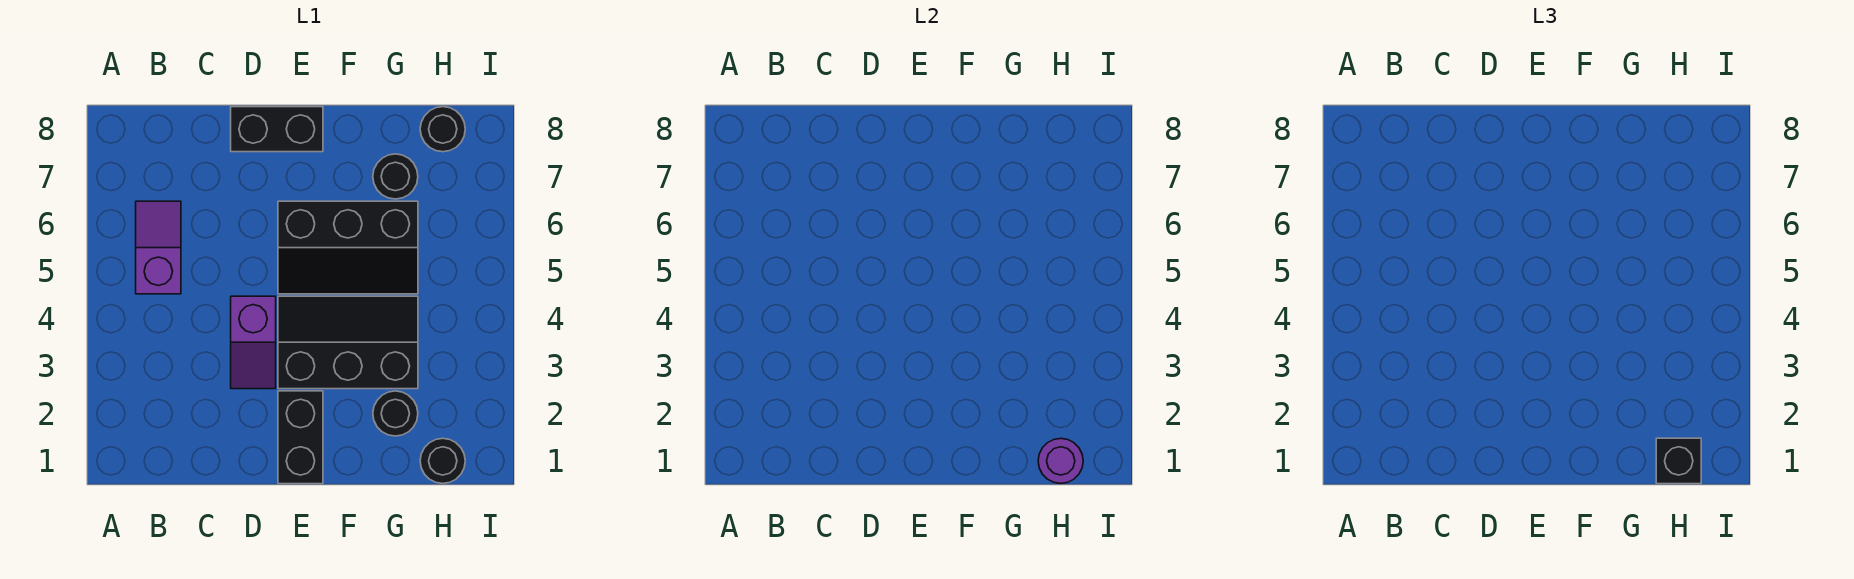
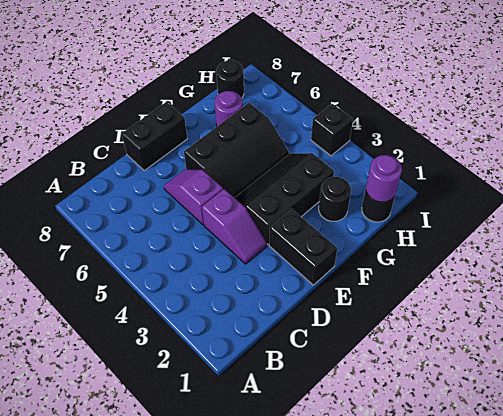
purple slope B5:B6 level 1 top 5 -> purple slope D5:D6 level 1 top 5
black round brick G7 level 1 -> purple round brick G7 level 1
black brick H1 level 3 -> black brick I4 level 1

